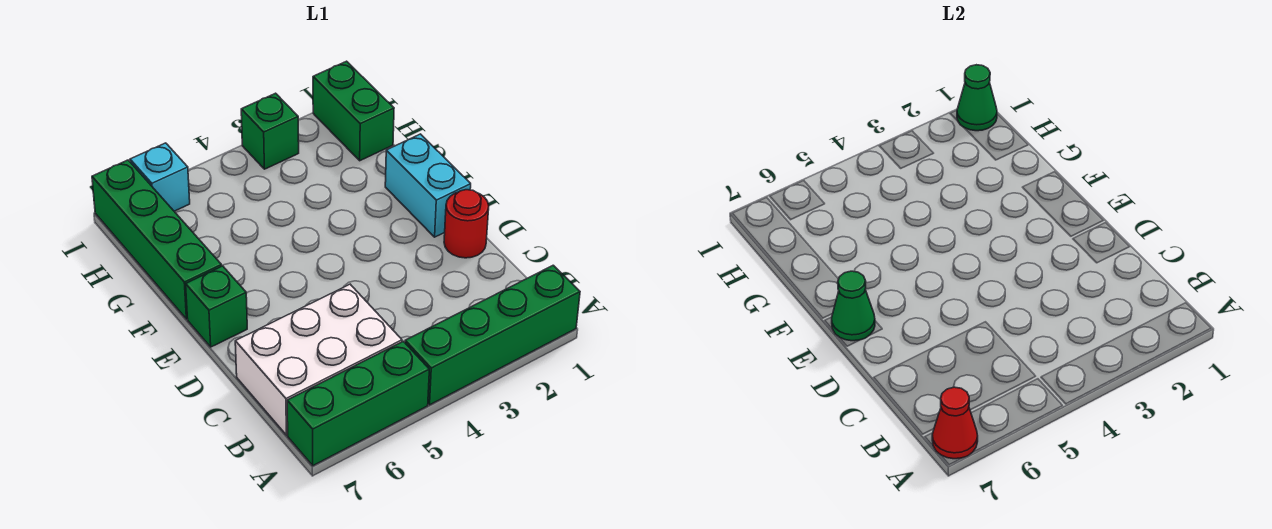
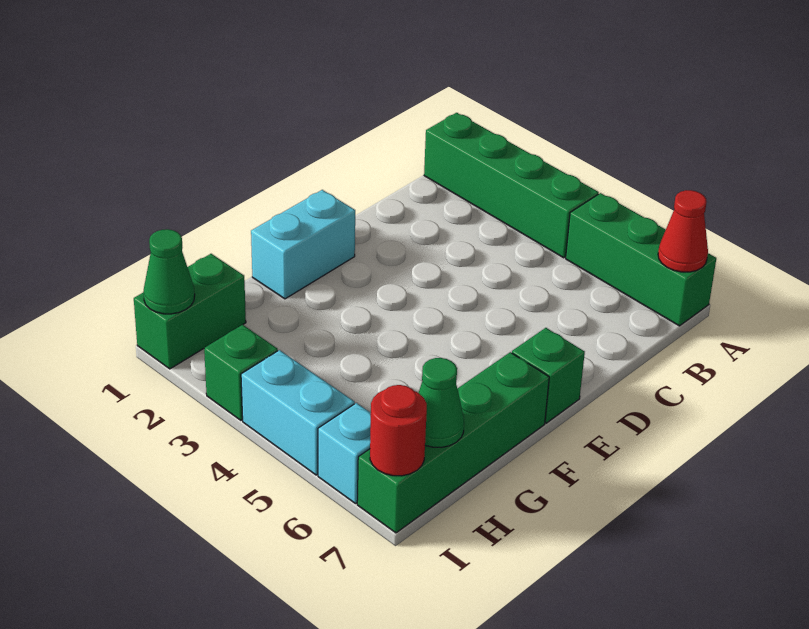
white brick B5:C7 level 1 -> none
red round brick D1 level 1 -> red round brick I7 level 2
green cone E7 level 2 -> green cone H7 level 2
none -> cyan brick I4:I5 level 1

